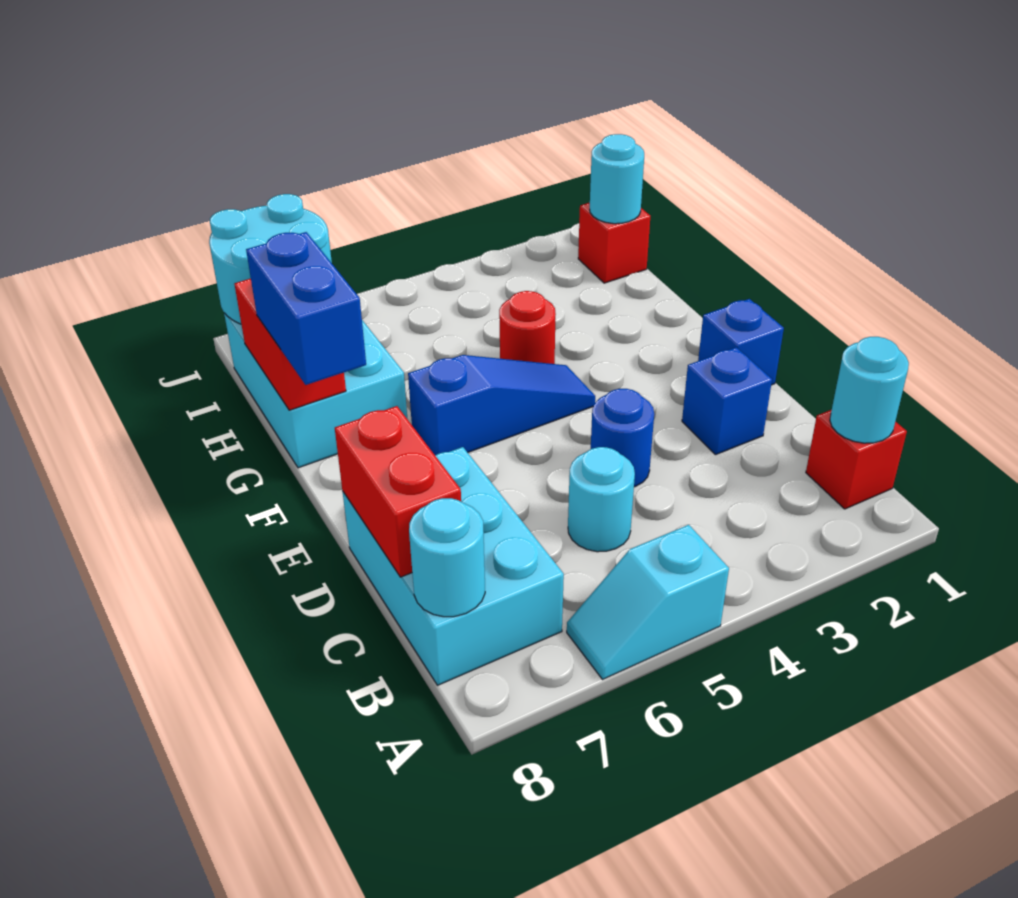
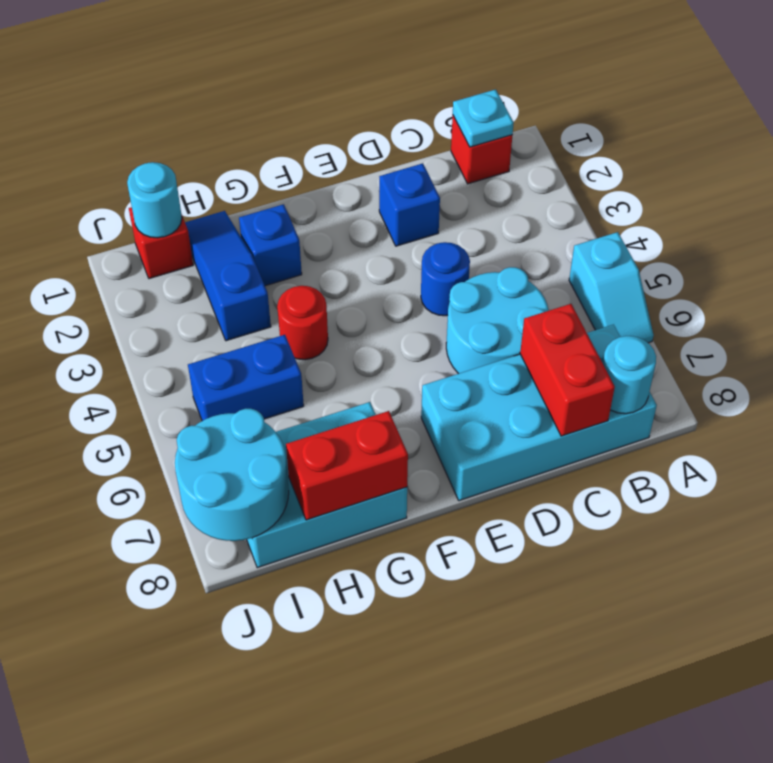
cyan round brick B1 level 2 -> cyan plate B1 level 2
cyan brick B7:D8 level 1 -> cyan brick B7:E8 level 1
cyan round brick C5 level 1 -> cyan round brick C5:D6 level 1
red brick C8:D8 level 2 -> red brick C7:C8 level 2
blue brick E1 level 1 -> blue brick G2 level 1
blue slope F4:F6 level 1 top 6 -> blue slope H1:H3 level 1 top 3
blue brick F8:G8 level 3 -> blue brick H5:I5 level 1

